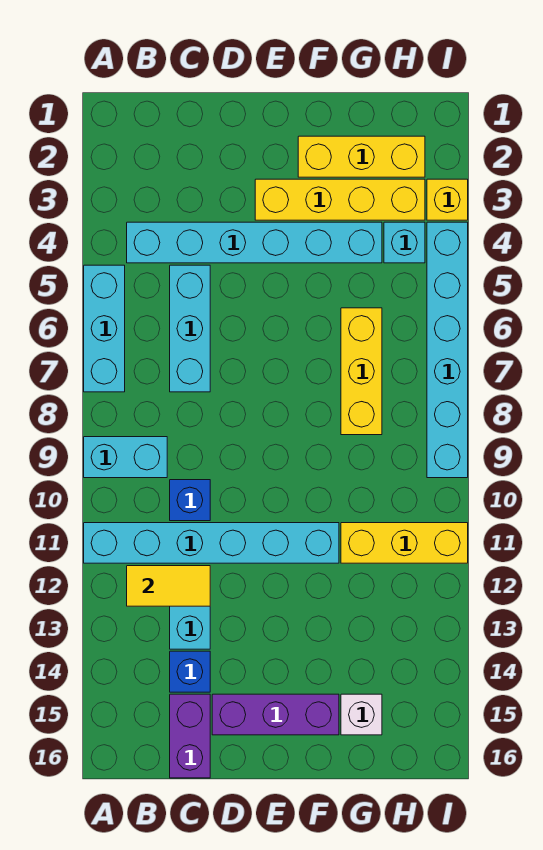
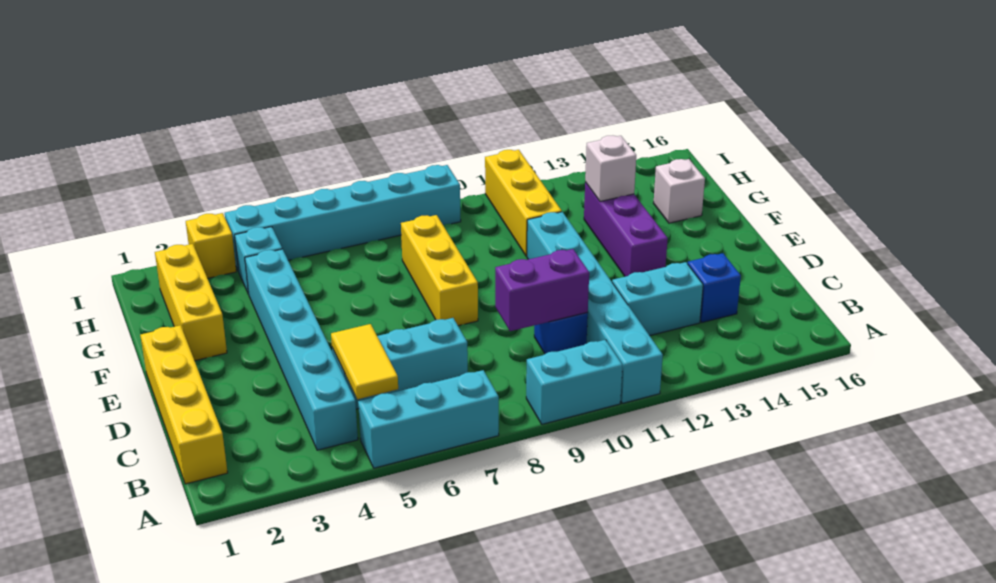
cyan brick A9:B9 level 1 -> cyan brick A9:A10 level 1
yellow tile B12:C12 level 2 -> yellow tile B5:C5 level 2
purple brick C15:C16 level 1 -> purple brick C9:C10 level 2
purple brick D15:F15 level 1 -> purple brick E13:G13 level 1
yellow brick E3:H3 level 1 -> yellow brick B1:E1 level 1
yellow brick G6:G8 level 1 -> yellow brick E8:G8 level 1
none -> white brick G13 level 2

